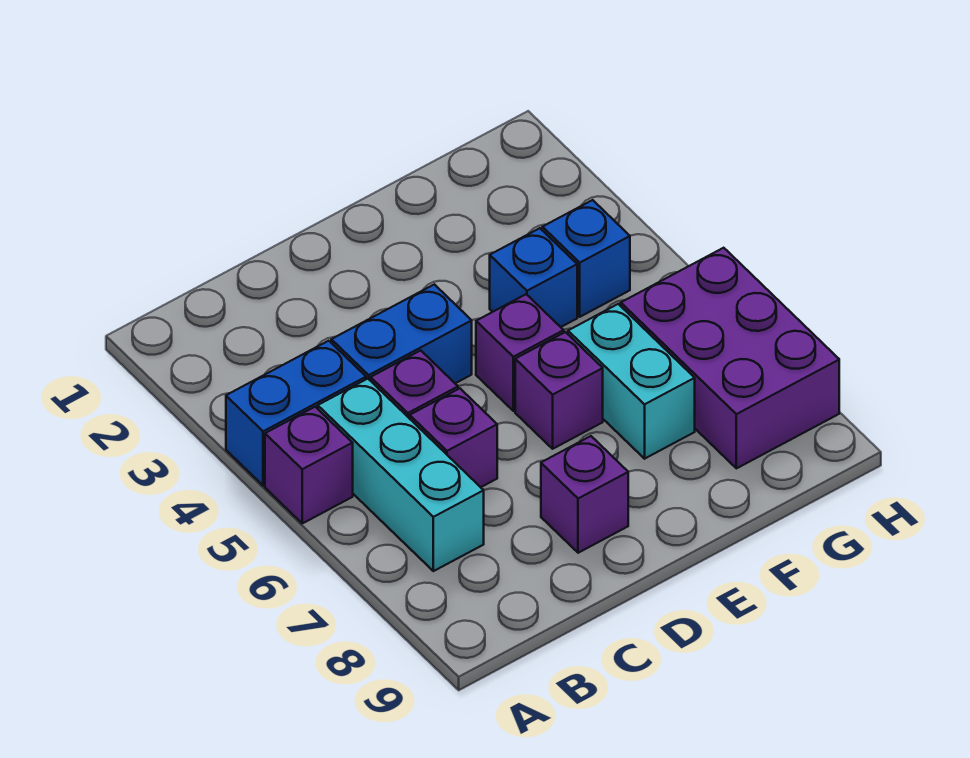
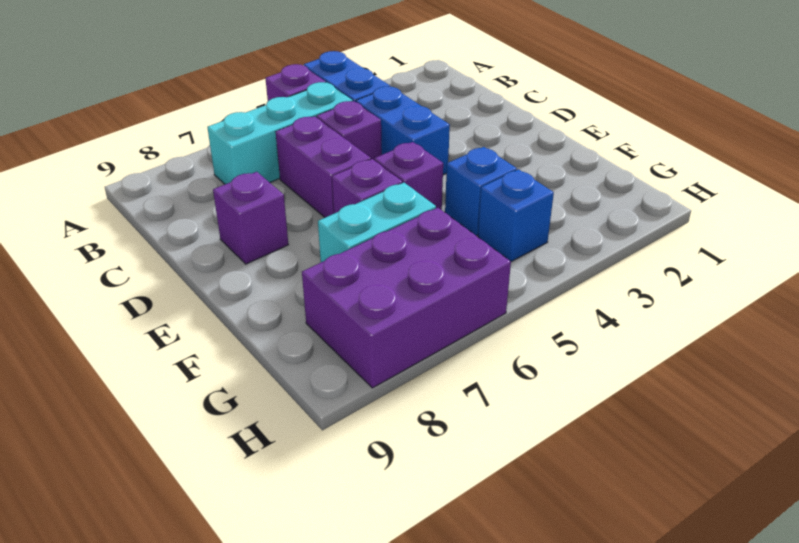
purple brick C6 level 1 -> purple brick C6:D6 level 1

